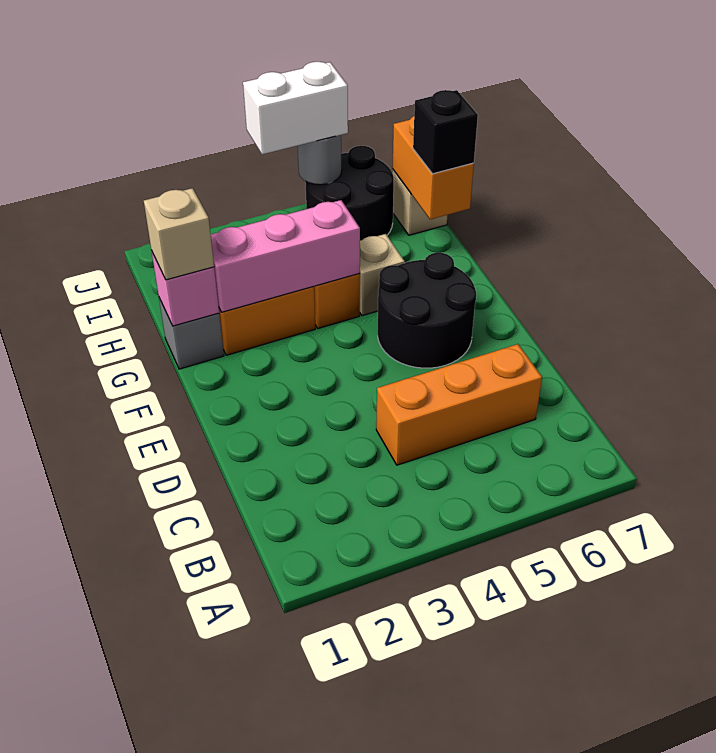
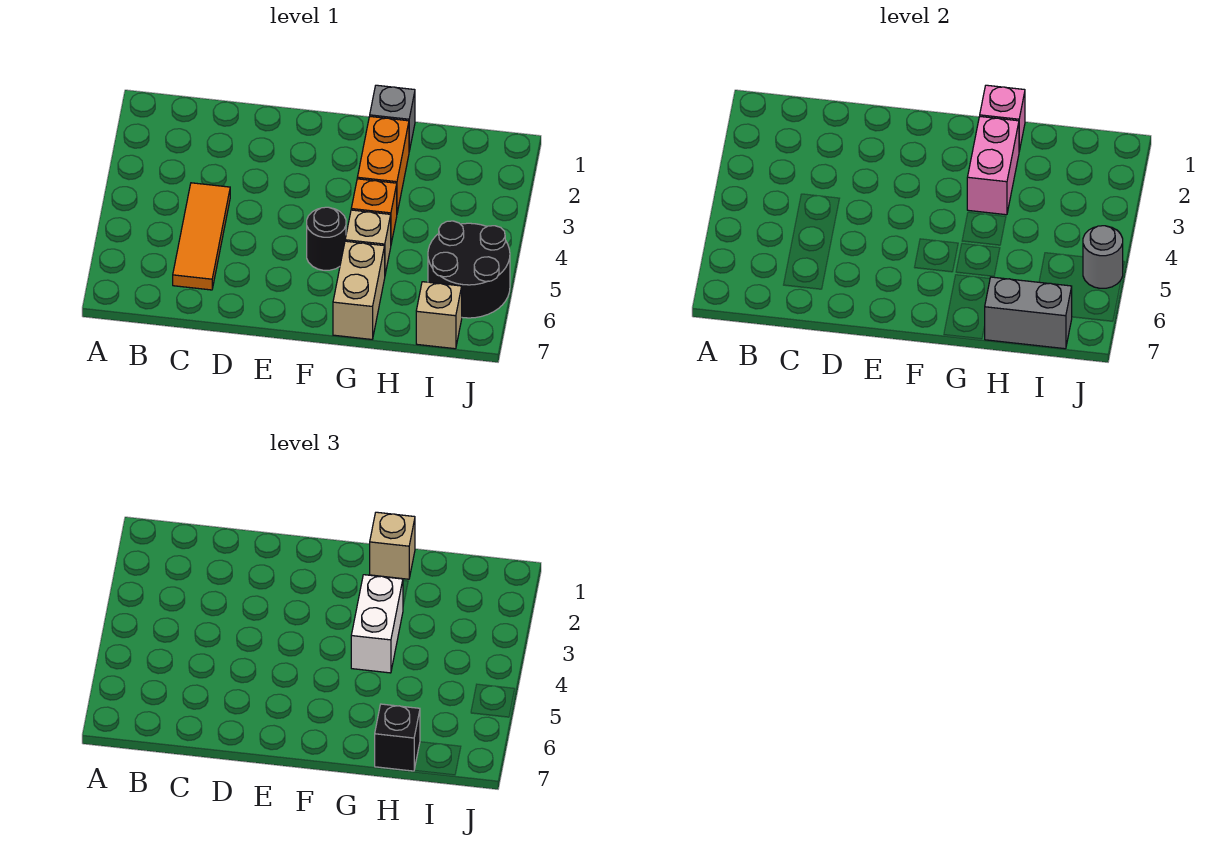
orange brick C4:C6 level 1 -> orange tile C4:C6 level 1
black round brick E5:F6 level 1 -> black round brick F5 level 1
pink brick G2:G4 level 2 -> pink brick G2:G3 level 2
none -> tan brick G6:G7 level 1
orange brick H7:I7 level 2 -> grey brick H7:I7 level 2
white brick J4:J5 level 3 -> white brick G3:G4 level 3

